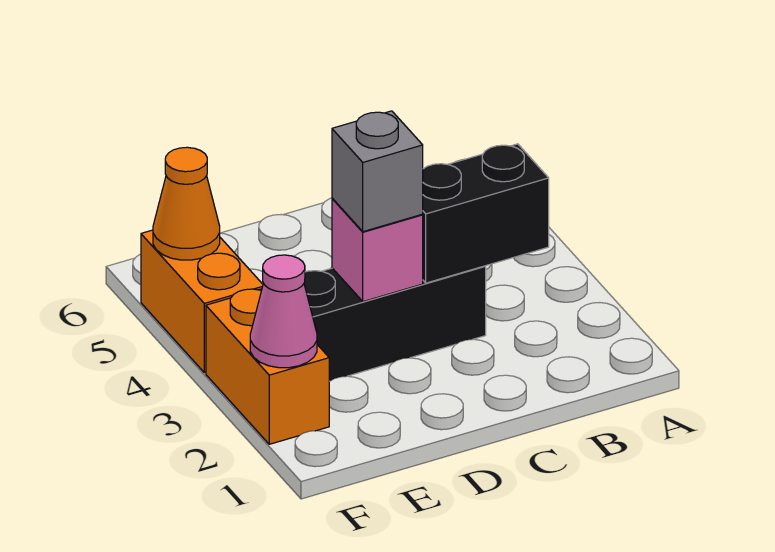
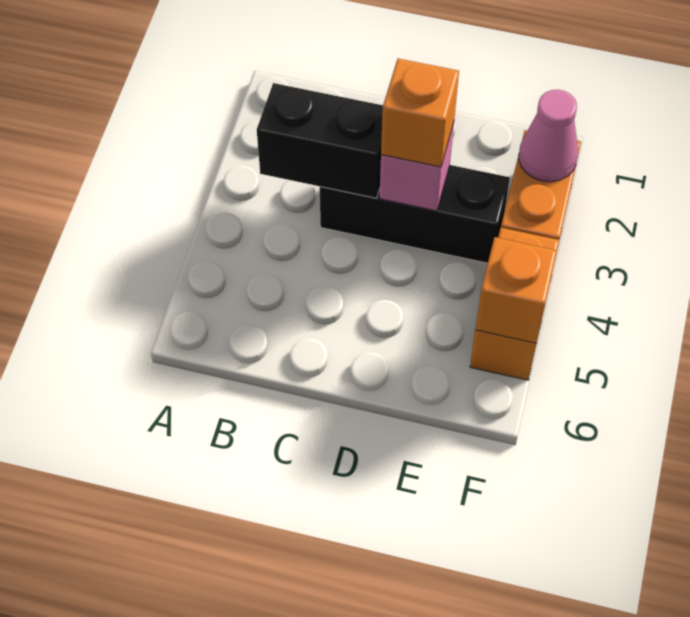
grey brick D3 level 3 -> orange brick D3 level 3
orange cone F5 level 2 -> orange brick F5 level 2

